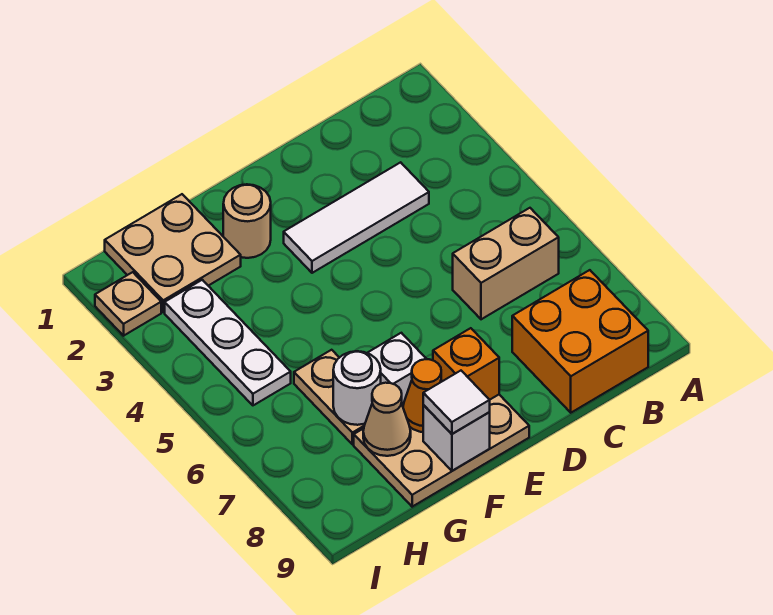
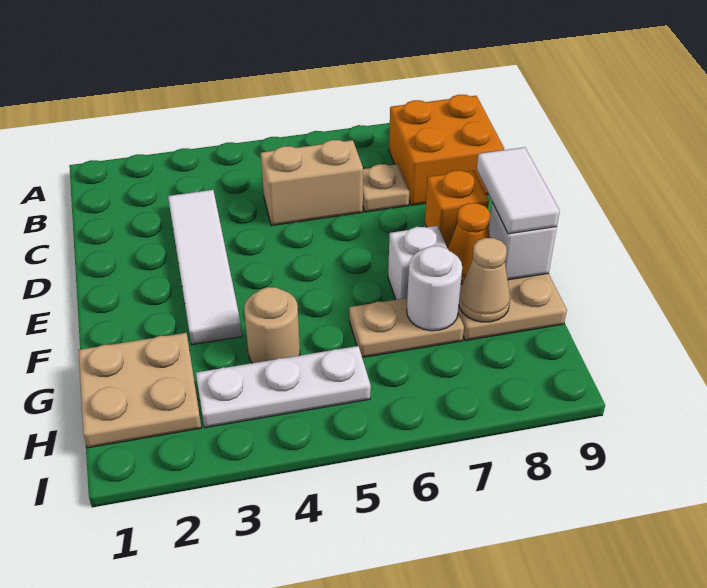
tan brick B6:C6 level 1 -> tan brick C5:C6 level 1
white tile C3:E3 level 1 -> white tile C3:F3 level 1
tan round brick F2 level 1 -> tan round brick G4 level 1
white tile F9 level 3 -> white tile E9:F9 level 3
tan plate I2 level 1 -> tan plate C7 level 1

